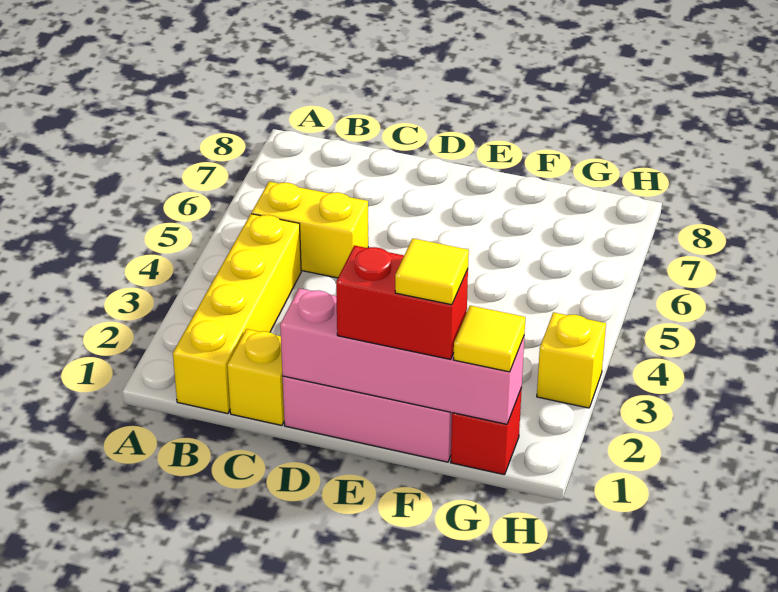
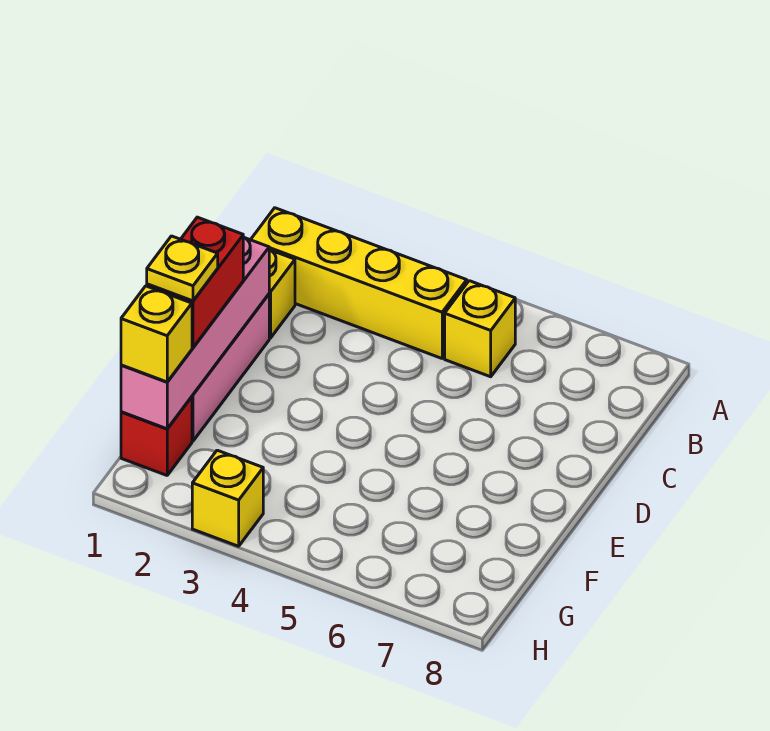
yellow brick B5:C5 level 1 -> yellow brick B5 level 1
yellow tile F1 level 4 -> yellow plate F1 level 4
yellow tile G1 level 3 -> yellow brick G1 level 3

